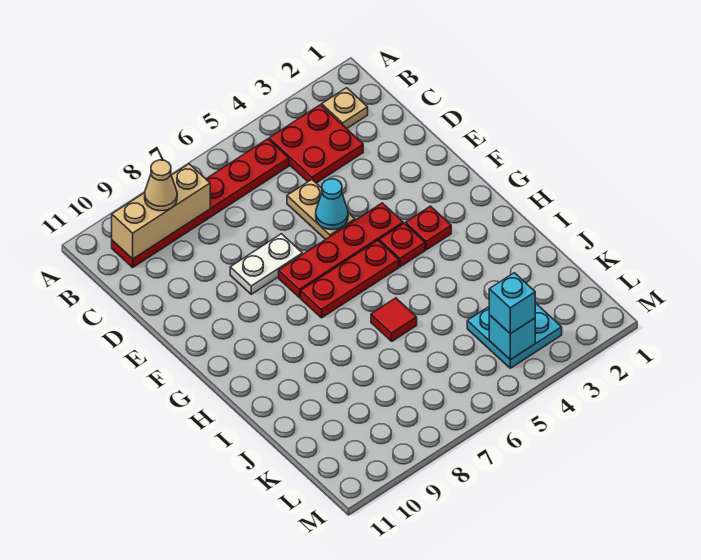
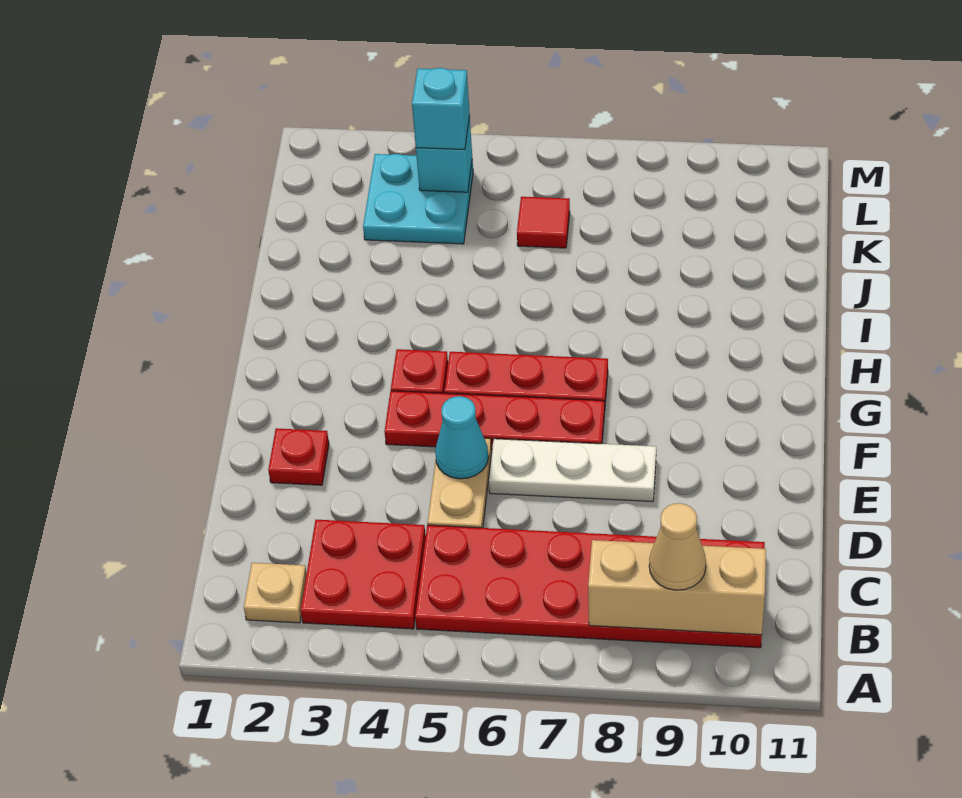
red plate B5:B10 level 1 -> red plate B5:C10 level 1
white plate E7:E8 level 1 -> white plate E6:E8 level 1
red plate G3 level 1 -> red plate E2 level 1
red tile I6 level 1 -> red tile K6 level 1

